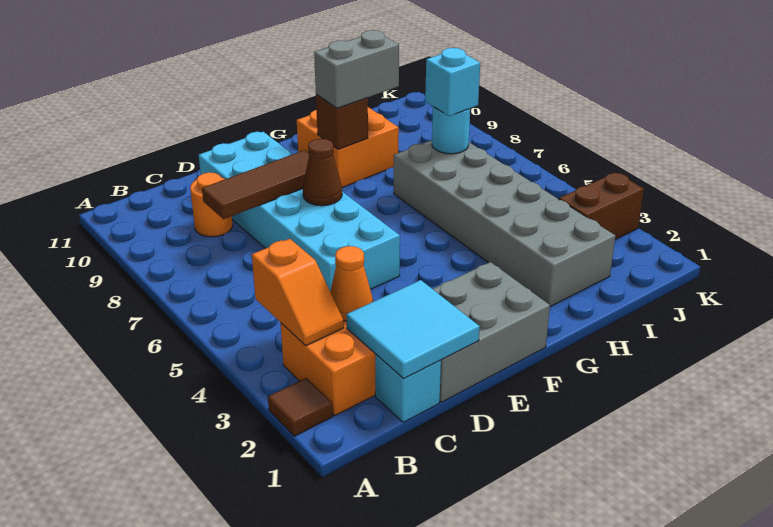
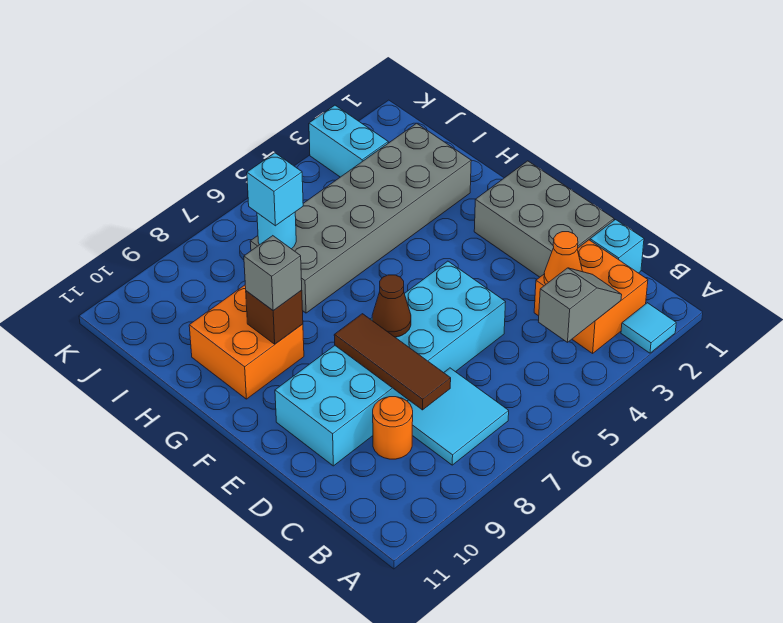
brown tile A2 level 1 -> cyan tile A2 level 1
orange slope B3:B4 level 2 top 4 -> grey slope B3:B4 level 2 top 4
cyan tile C1:D2 level 2 -> cyan tile B7:C8 level 1
grey brick G9:H9 level 3 -> grey brick G9 level 3
brown brick J3:K3 level 1 -> cyan brick J3:K3 level 1

